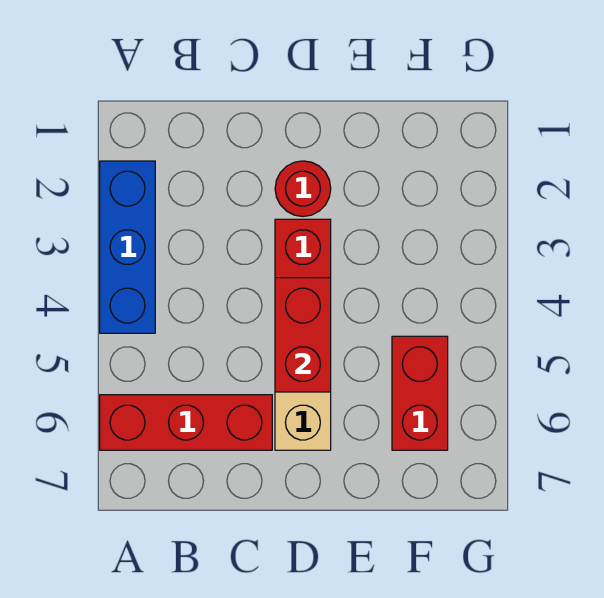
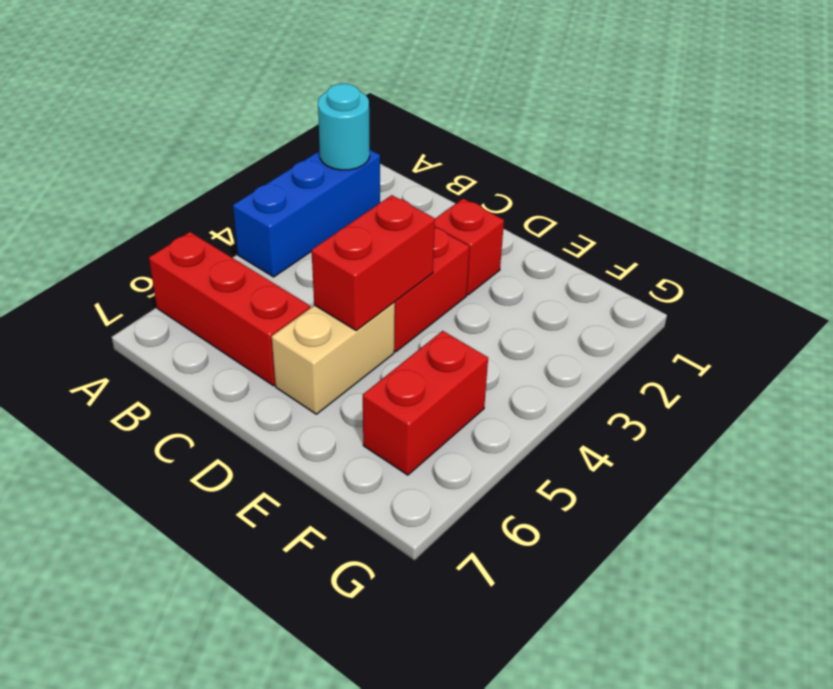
none -> cyan round brick A2 level 2
red round brick D2 level 1 -> red brick D2 level 1

